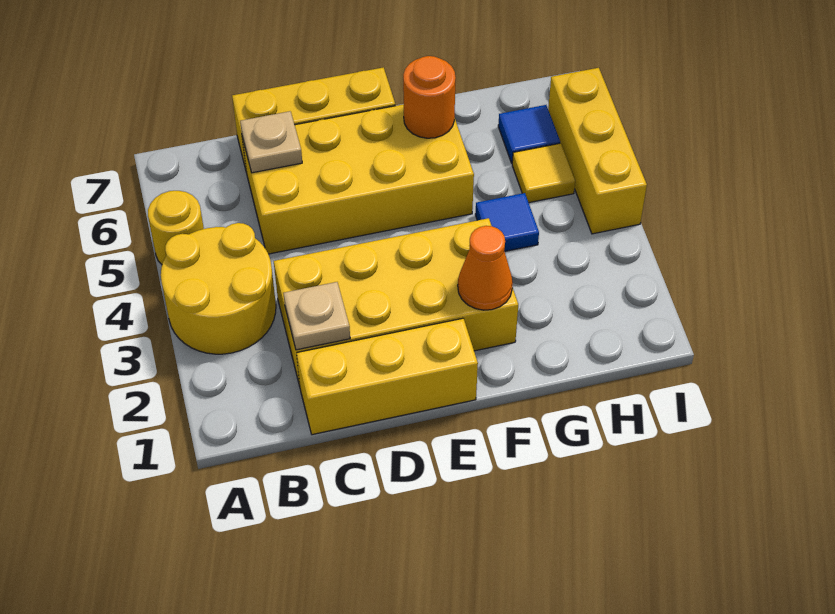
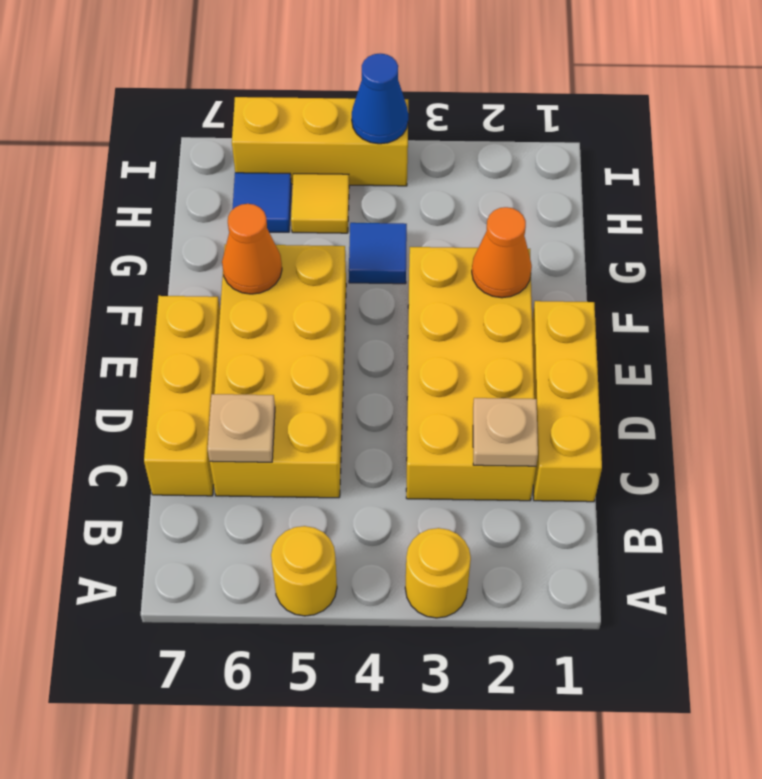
yellow round brick A3:B4 level 1 -> yellow round brick A3 level 1
orange round brick F6 level 2 -> orange cone F6 level 2
none -> blue cone I4 level 2

